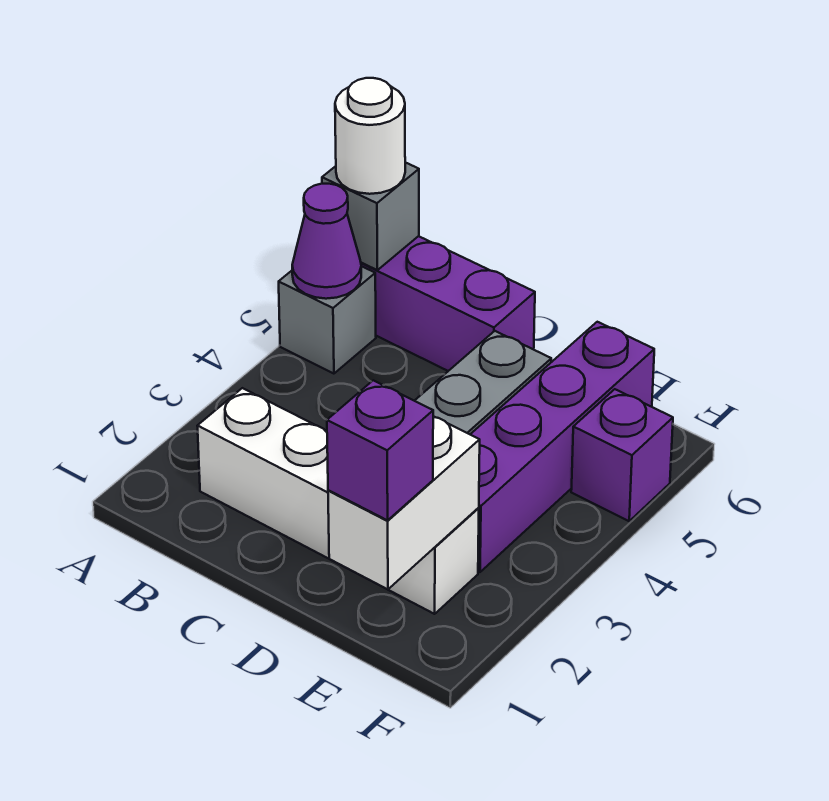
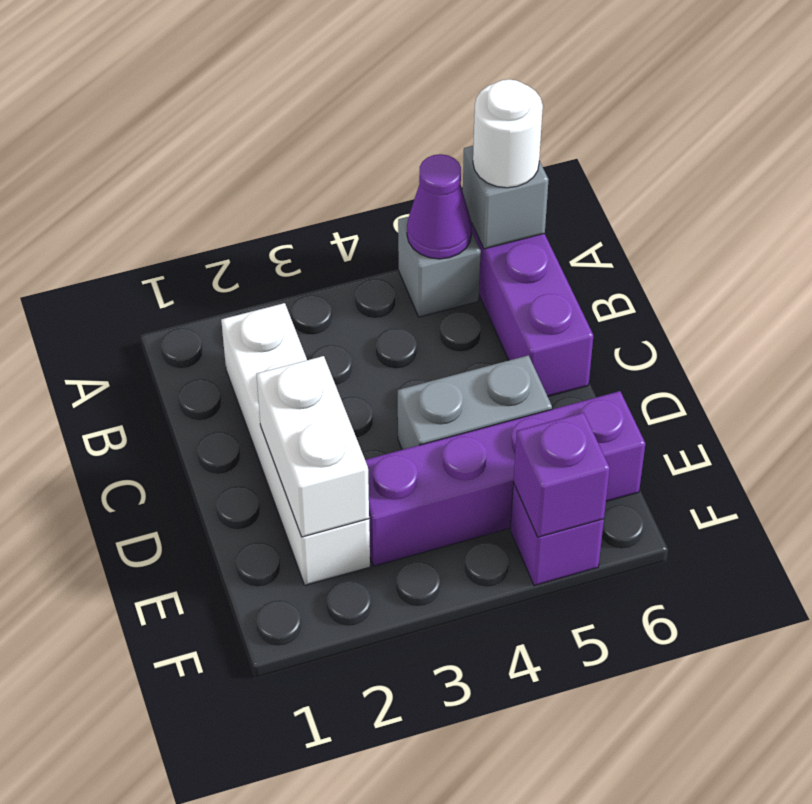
white brick E1:E2 level 2 -> white brick D2:E2 level 2
purple brick E1 level 3 -> purple brick F5 level 2

